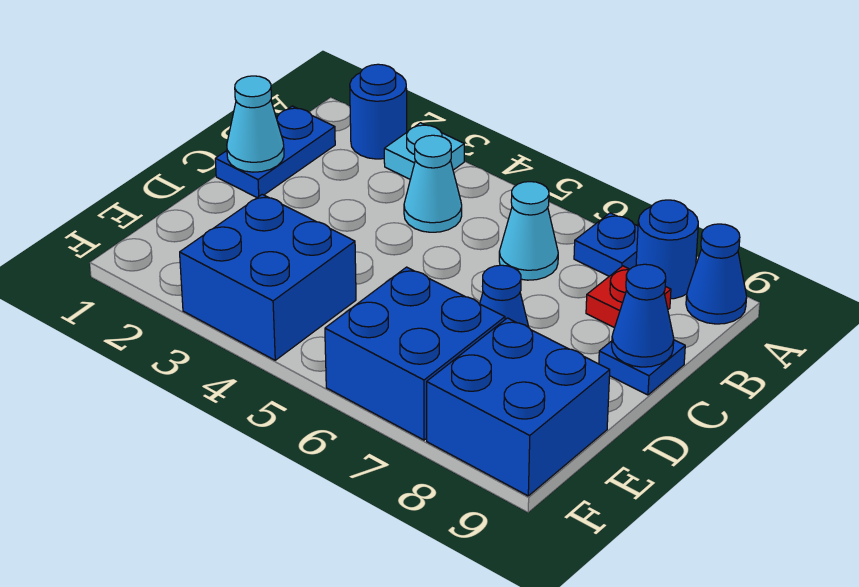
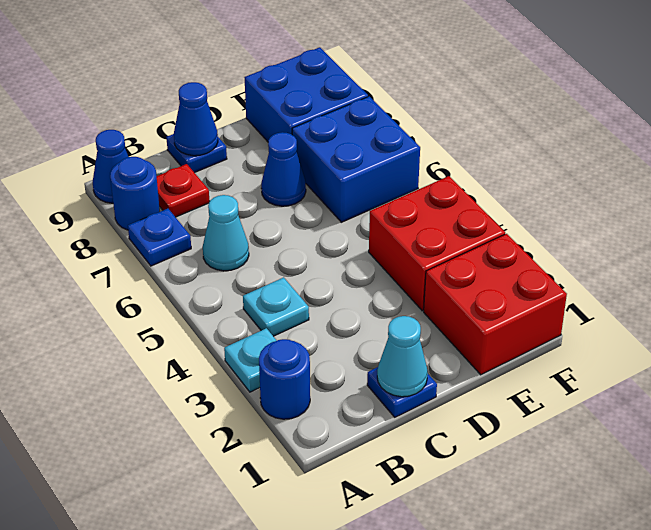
blue plate B1:C1 level 1 -> blue plate C1 level 1
cyan cone B4 level 1 -> cyan plate B4 level 1
none -> red brick E1:F2 level 1
blue brick E3:F4 level 1 -> red brick E3:F4 level 1

